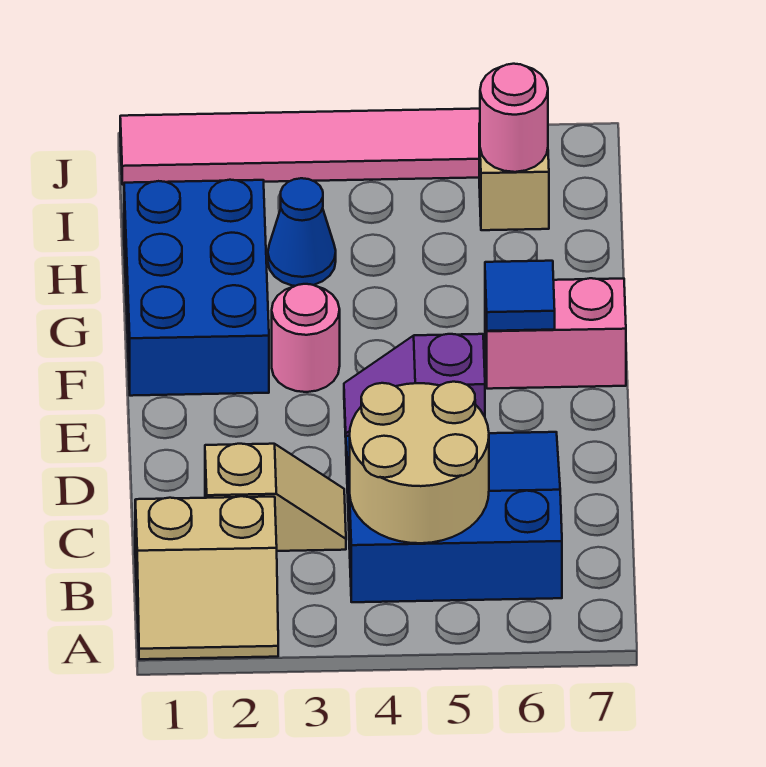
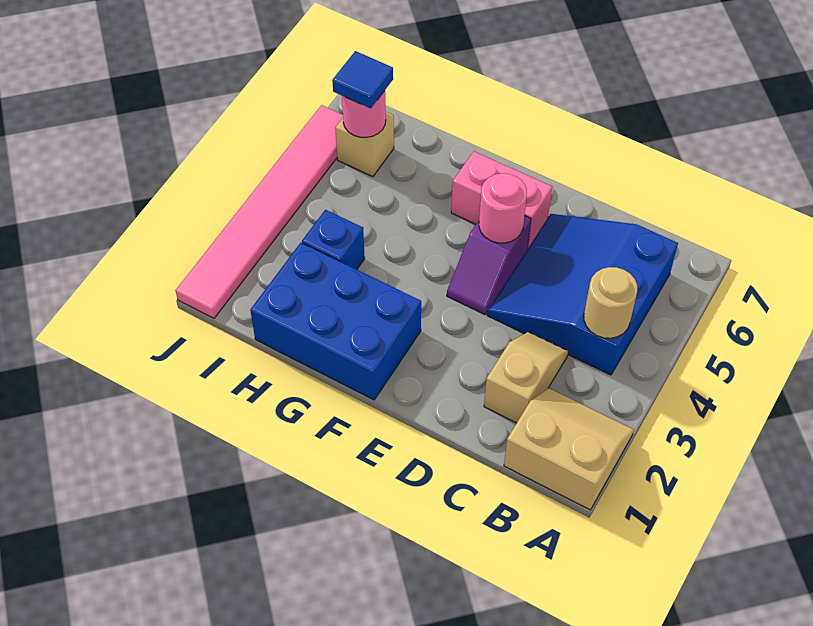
tan slope A1:B2 level 1 top B -> tan slope A1:B2 level 1 top 1
tan round brick B4:C5 level 2 -> tan round brick B4 level 2
pink round brick F3 level 1 -> pink round brick E5 level 2
pink brick F6:F7 level 1 -> pink brick E6:F6 level 1
blue tile F6 level 2 -> blue tile I6 level 3
blue cone H3 level 1 -> blue brick H3 level 1

